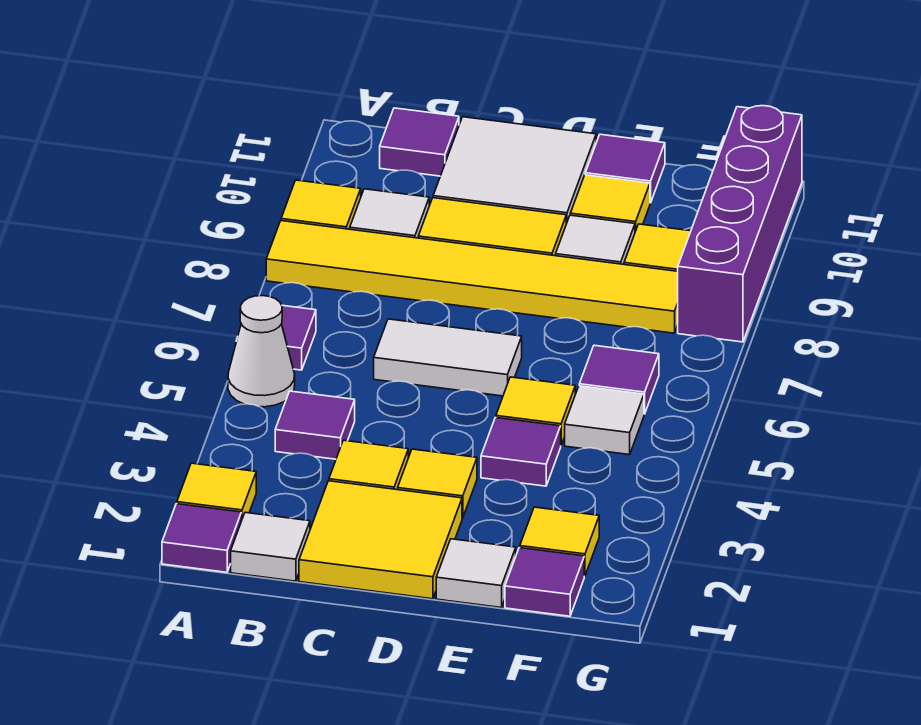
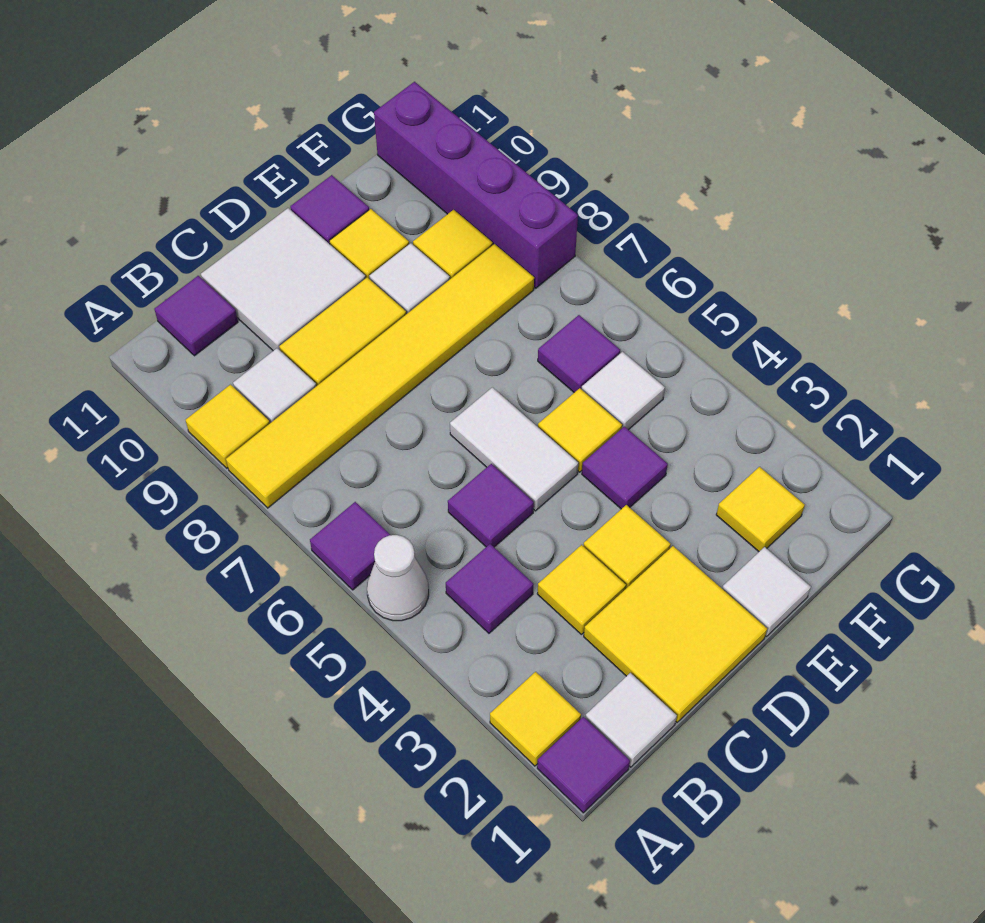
white tile C6:D6 level 1 -> white tile D5:D6 level 1
purple tile F1 level 1 -> purple tile C5 level 1

